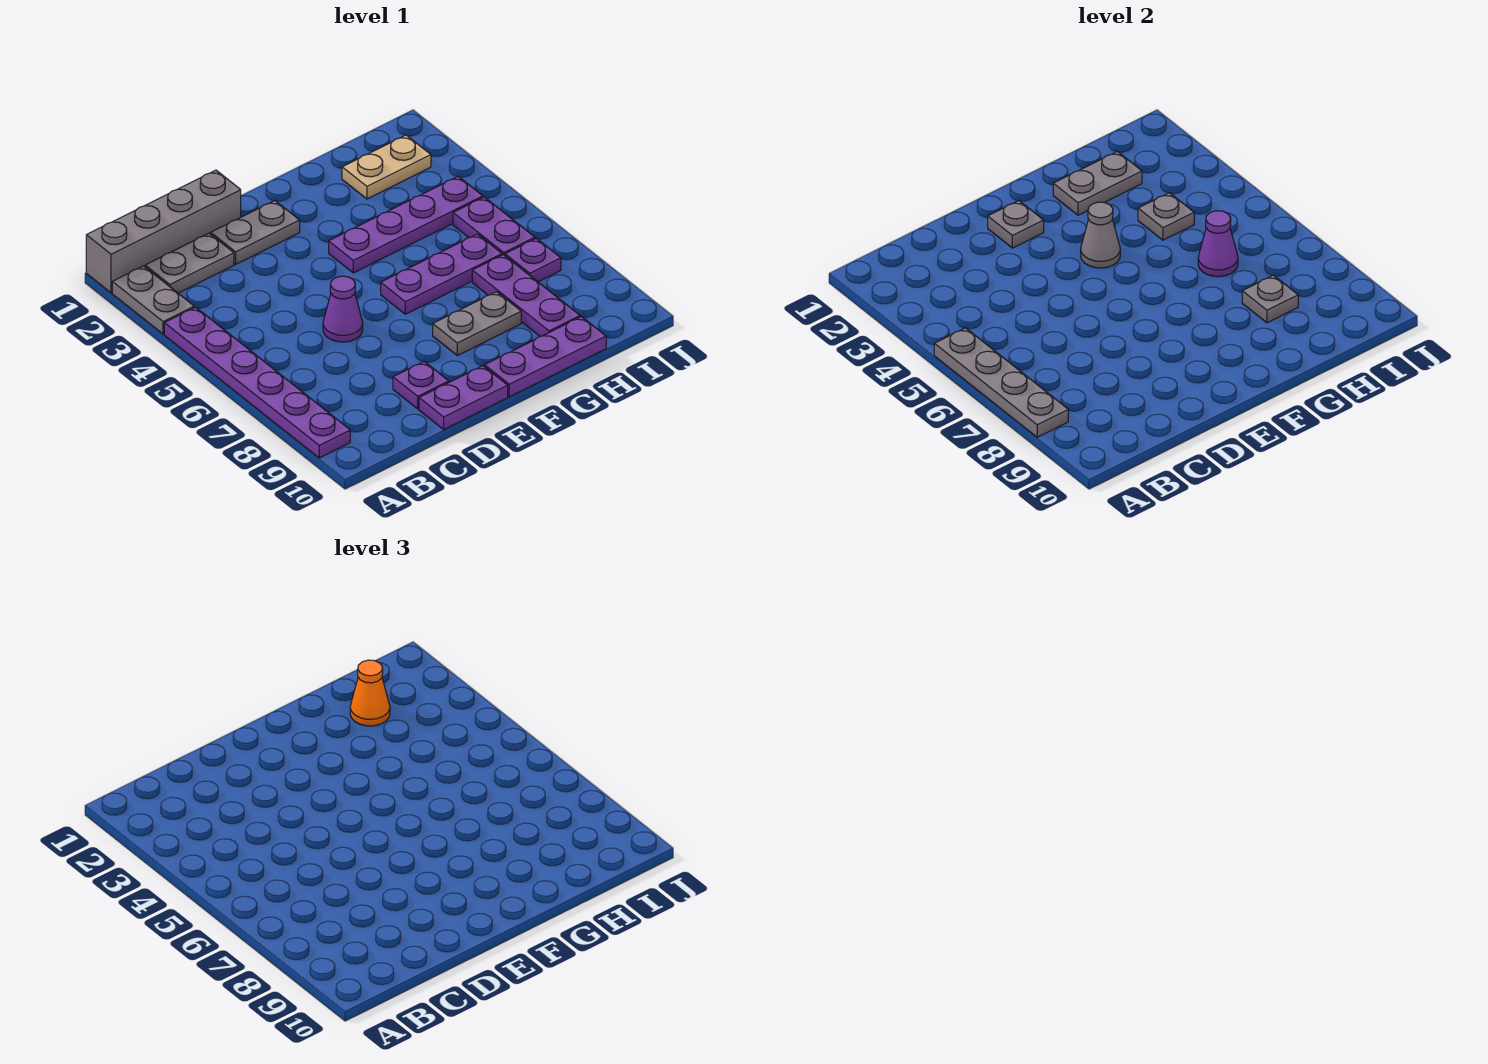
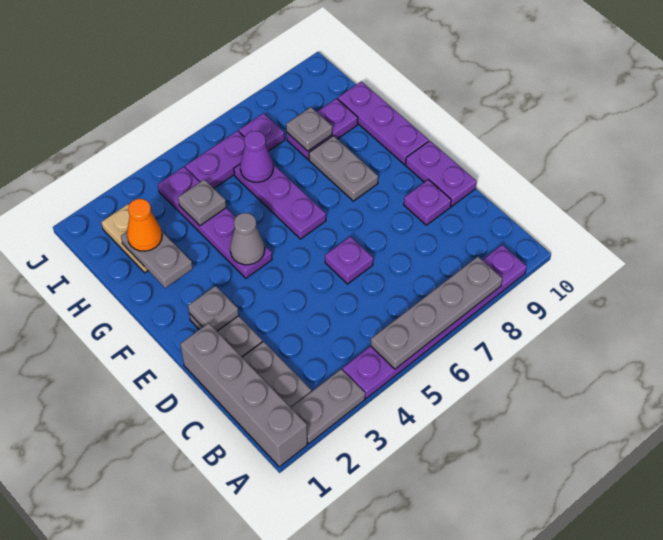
purple cone D6 level 1 -> purple plate D6 level 1
purple plate H7:H9 level 1 -> purple plate H8:H9 level 1

